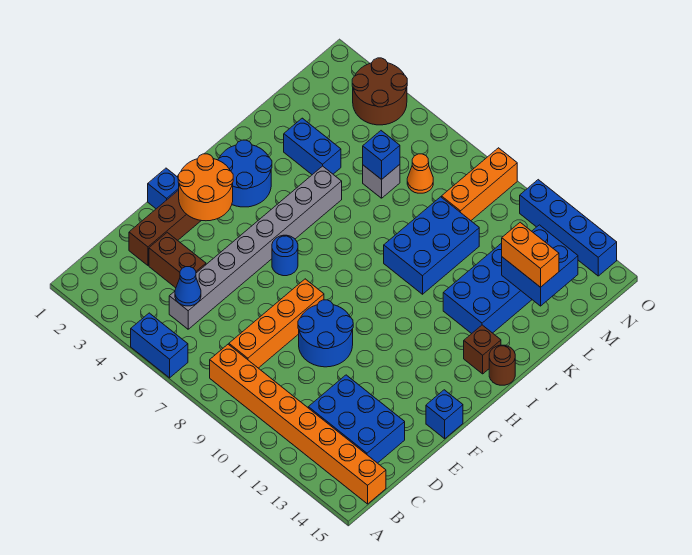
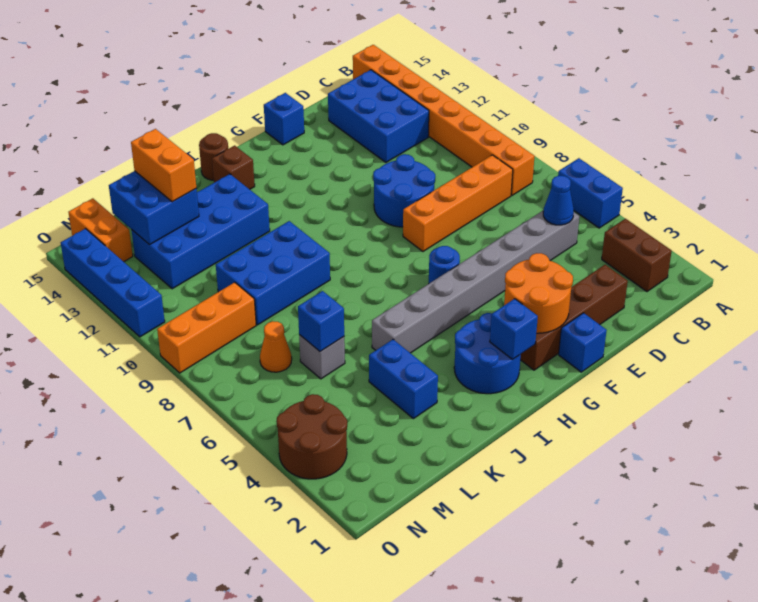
brown brick D3:D4 level 1 -> brown brick B2:B3 level 1
none -> blue brick H2 level 2
none -> orange brick N14:N15 level 1

